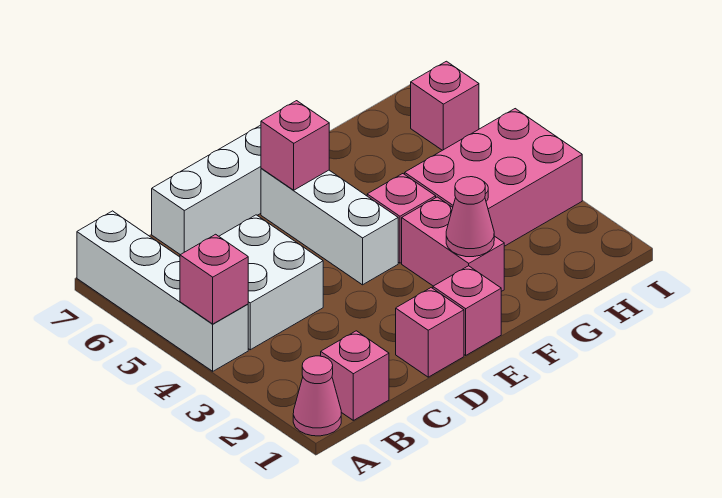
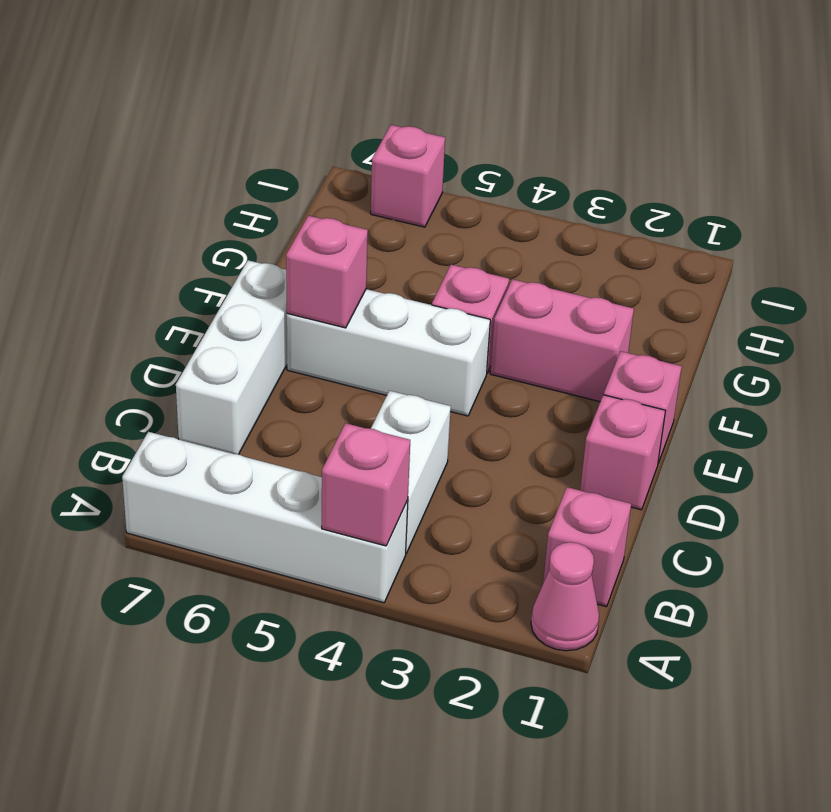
white brick B4:C5 level 1 -> white brick B4:C4 level 1
pink cone F2 level 2 -> none
pink brick G3:I4 level 1 -> none

